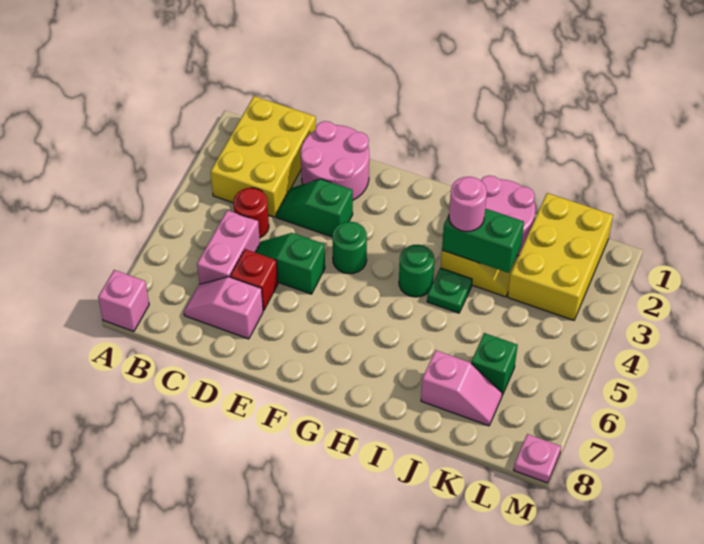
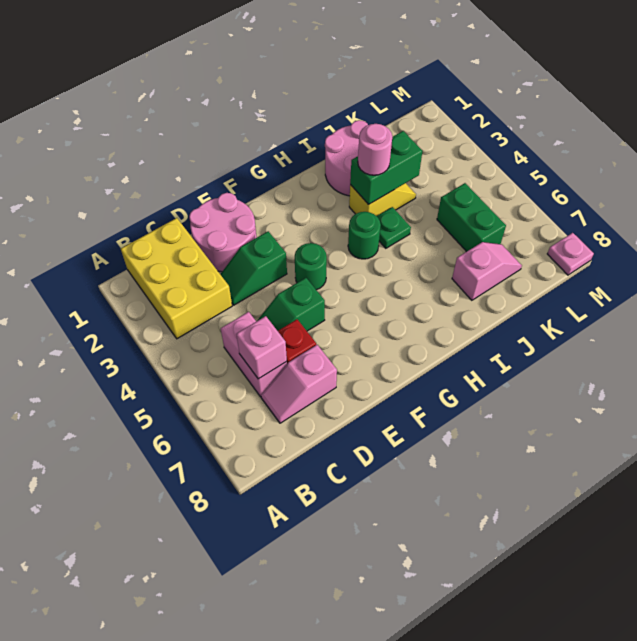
pink brick A8 level 1 -> pink brick C6 level 2
red round brick C4 level 1 -> none
yellow brick K1:L3 level 1 -> none
green brick K6 level 1 -> green brick K5:K6 level 1

